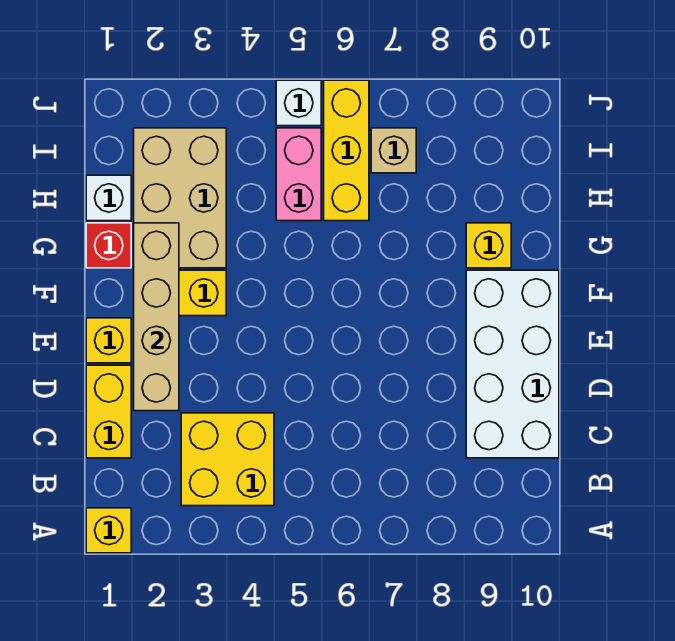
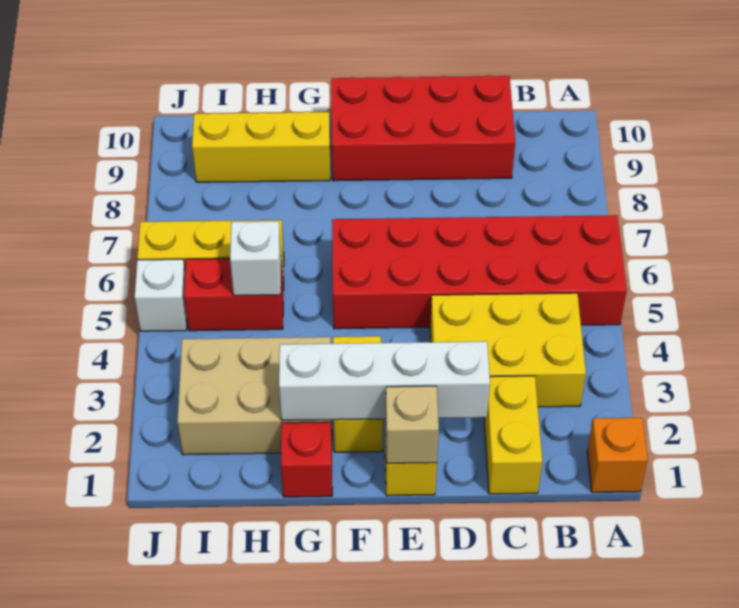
yellow brick A1 level 1 -> orange brick A1 level 1
none -> red brick A5:F6 level 1
yellow brick B3:C4 level 1 -> yellow brick B3:D4 level 1
yellow brick C1:D1 level 1 -> yellow brick C1:C2 level 1
white brick C9:F10 level 1 -> red brick C9:F10 level 1
tan brick D2:G2 level 2 -> white brick D2:G2 level 2
yellow brick G9 level 1 -> yellow brick G9:I9 level 1
white brick H1 level 1 -> white brick H5 level 2
pink brick H5:I5 level 1 -> red brick H5:I5 level 1
tan brick I7 level 1 -> tan brick E1 level 2

